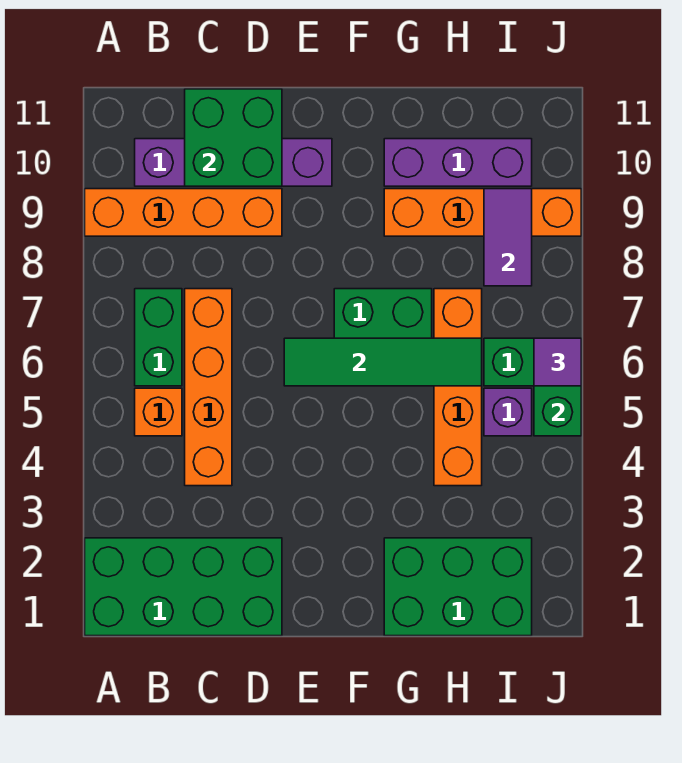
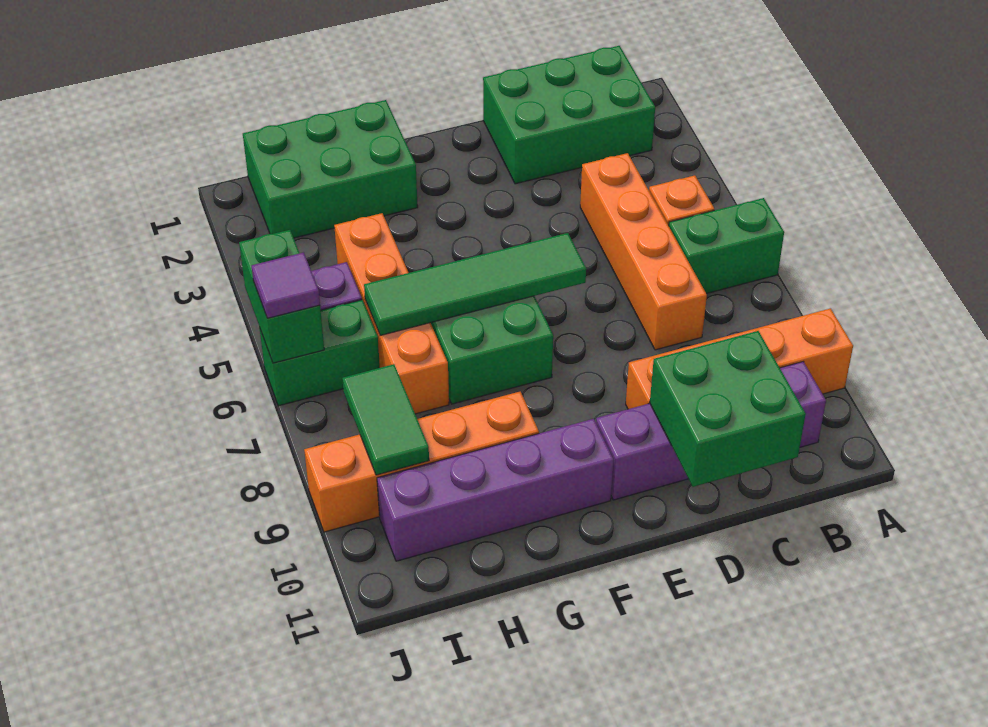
green brick A1:D2 level 1 -> green brick B1:D2 level 1
green brick B6:B7 level 1 -> green brick A6:B6 level 1
purple brick G10:I10 level 1 -> purple brick F10:I10 level 1
purple tile I8:I9 level 2 -> green tile I8:I9 level 2

